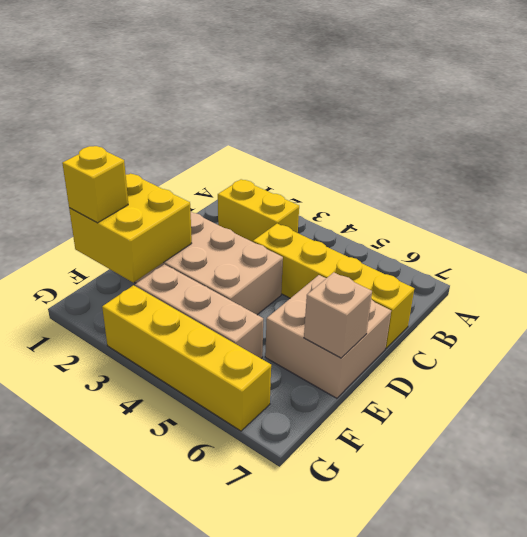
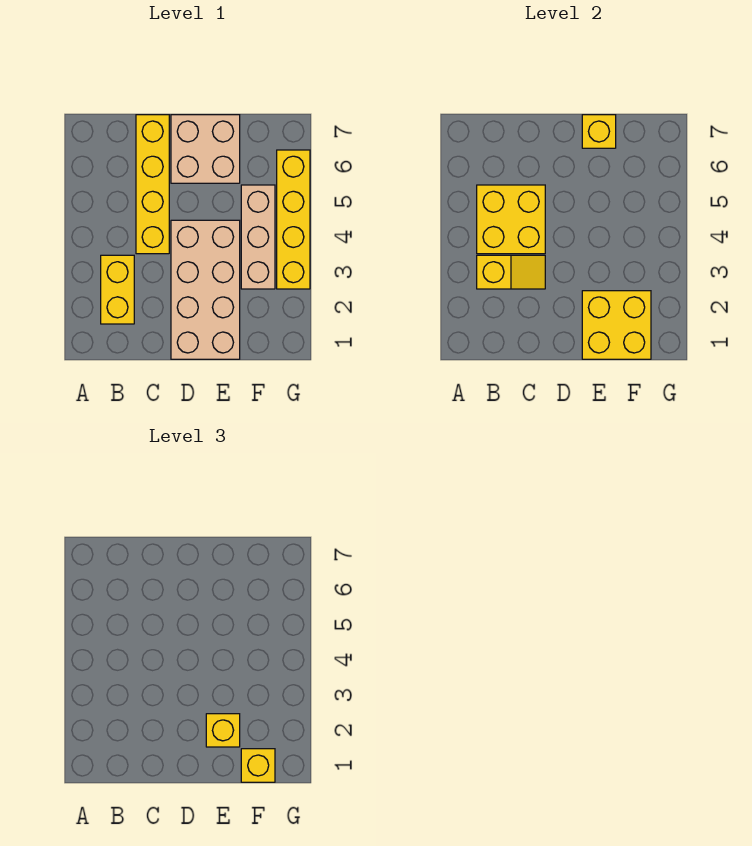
none -> yellow slope B3:C3 level 2 top B
none -> yellow brick B4:C5 level 2
none -> yellow brick E2 level 3
tan brick E7 level 2 -> yellow brick E7 level 2

